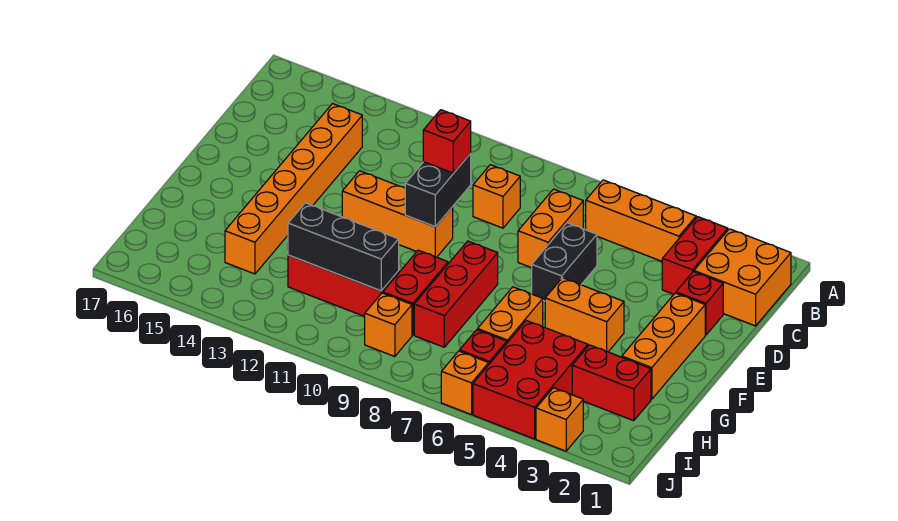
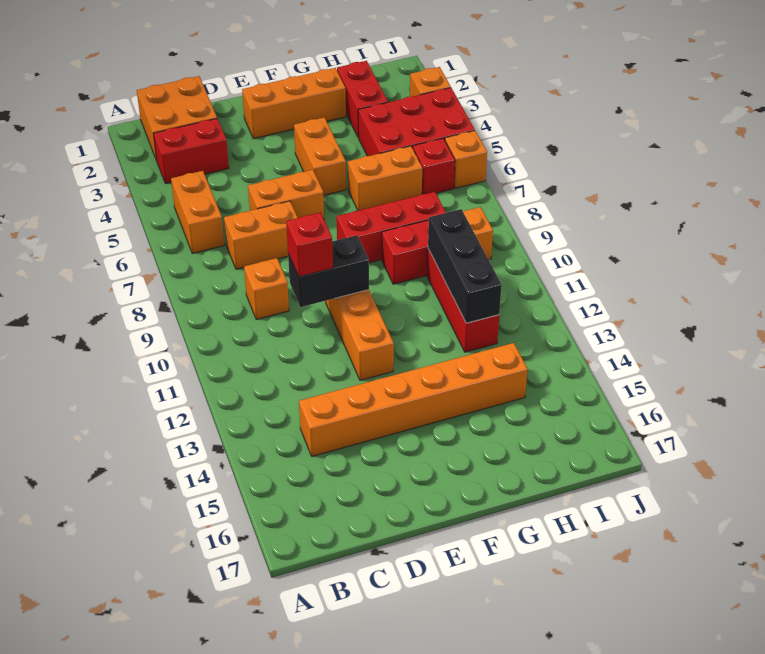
orange brick B4:B6 level 1 -> orange brick B5:B6 level 1
red brick D2 level 1 -> none
black brick D6:E6 level 1 -> orange brick D6:E6 level 1

